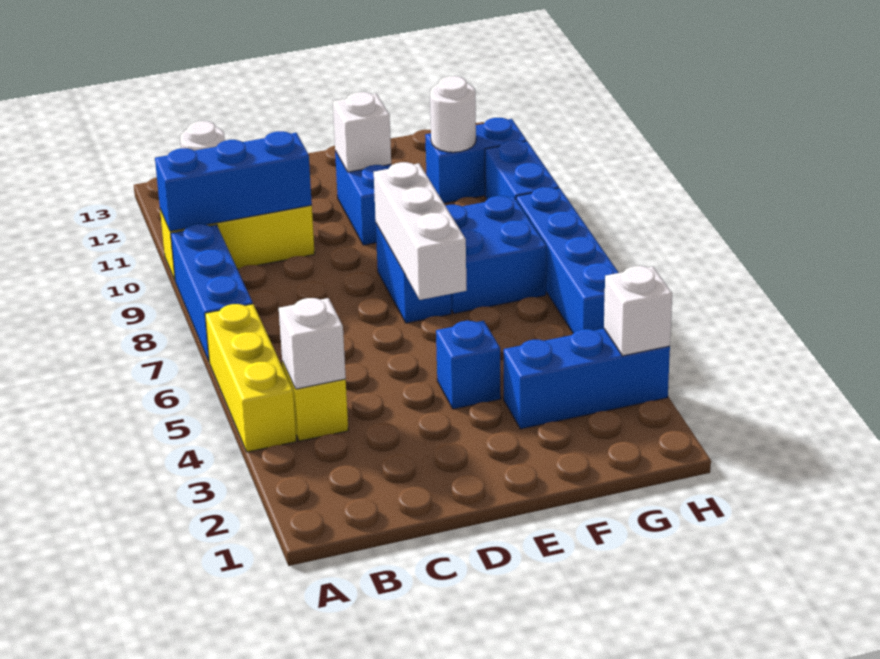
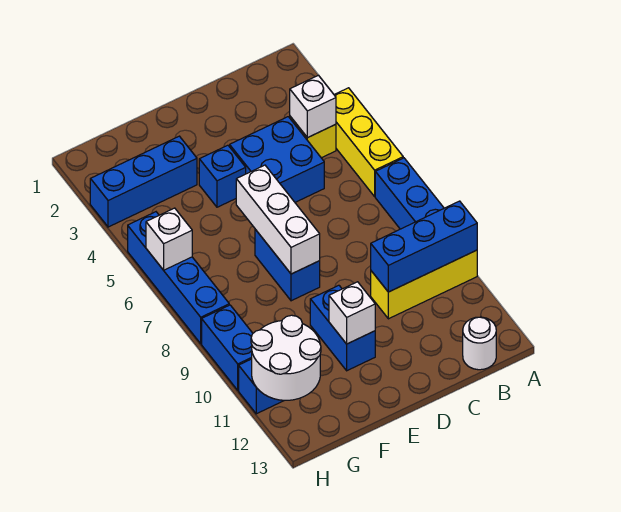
blue brick F7:G8 level 1 -> blue brick C4:D5 level 1
white round brick G11 level 2 -> white round brick G11:H12 level 2
white brick H3 level 2 -> white brick H6 level 2

